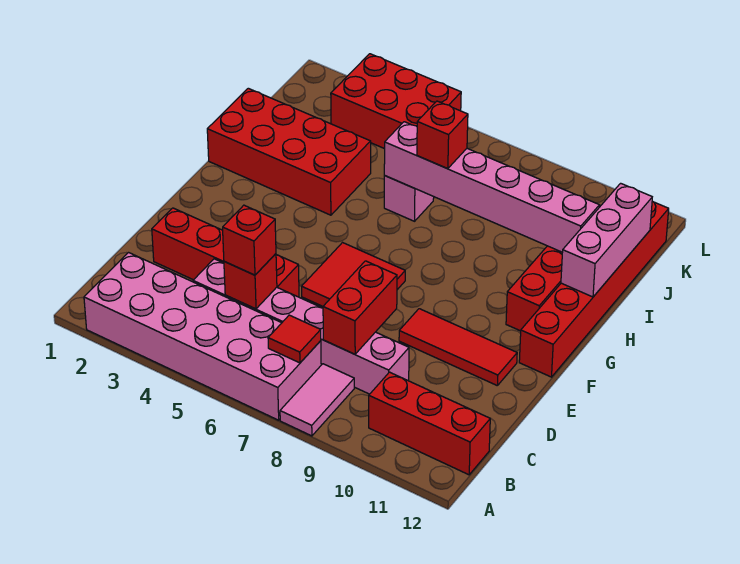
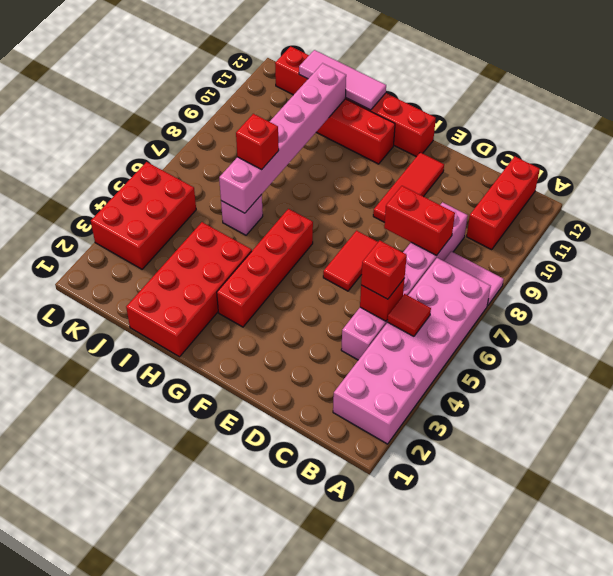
red tile B7 level 2 -> red tile B5 level 2
red brick D2:D5 level 1 -> red brick G3:G6 level 1
red tile E6:F7 level 1 -> red tile E6:E7 level 1
pink brick H12:J12 level 2 -> pink tile H12:J12 level 2

